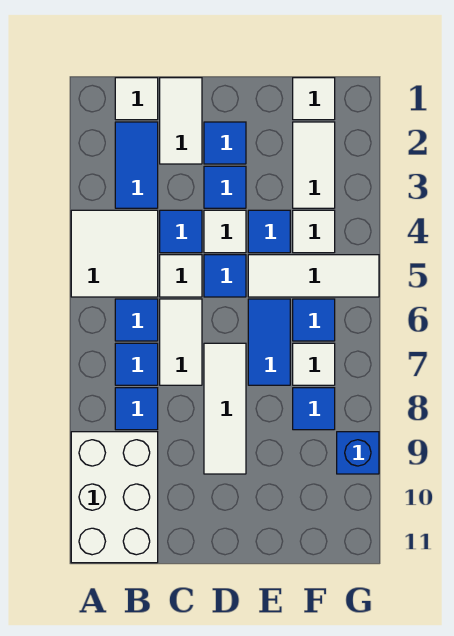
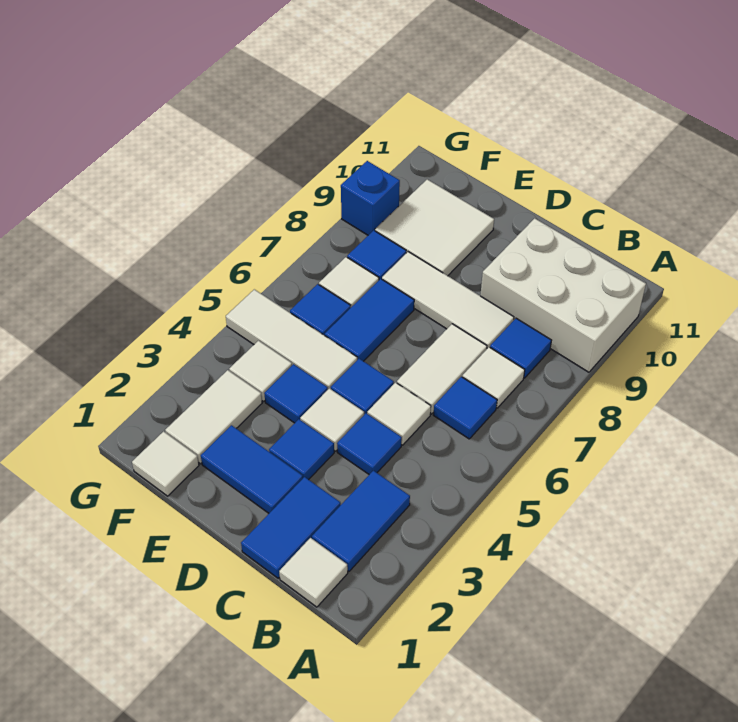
white tile A4:B5 level 1 -> white tile E9:F10 level 1
white brick A9:B11 level 1 -> white brick A9:C10 level 1
blue tile B7 level 1 -> white tile B7 level 1
white tile C1:C2 level 1 -> blue tile C1:C2 level 1
blue tile D2 level 1 -> blue tile D2:E2 level 1
white tile D7:D9 level 1 -> white tile C8:E8 level 1

